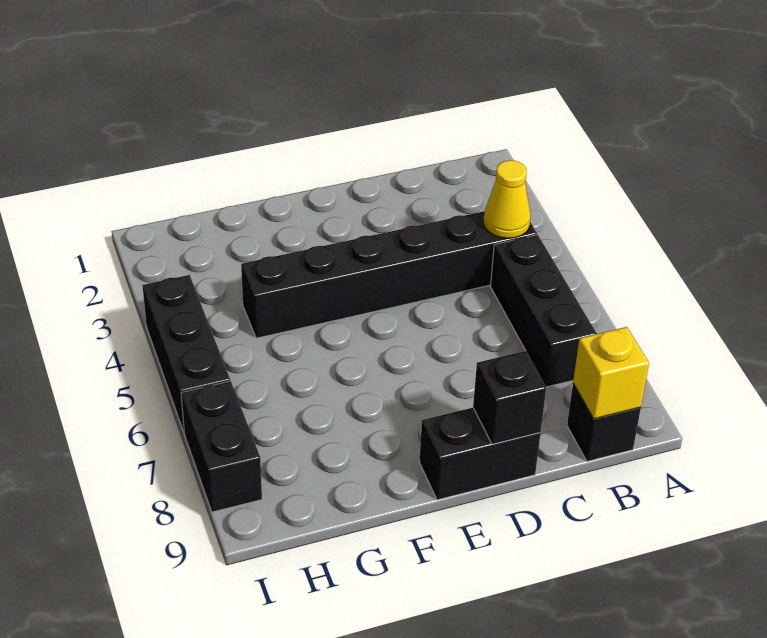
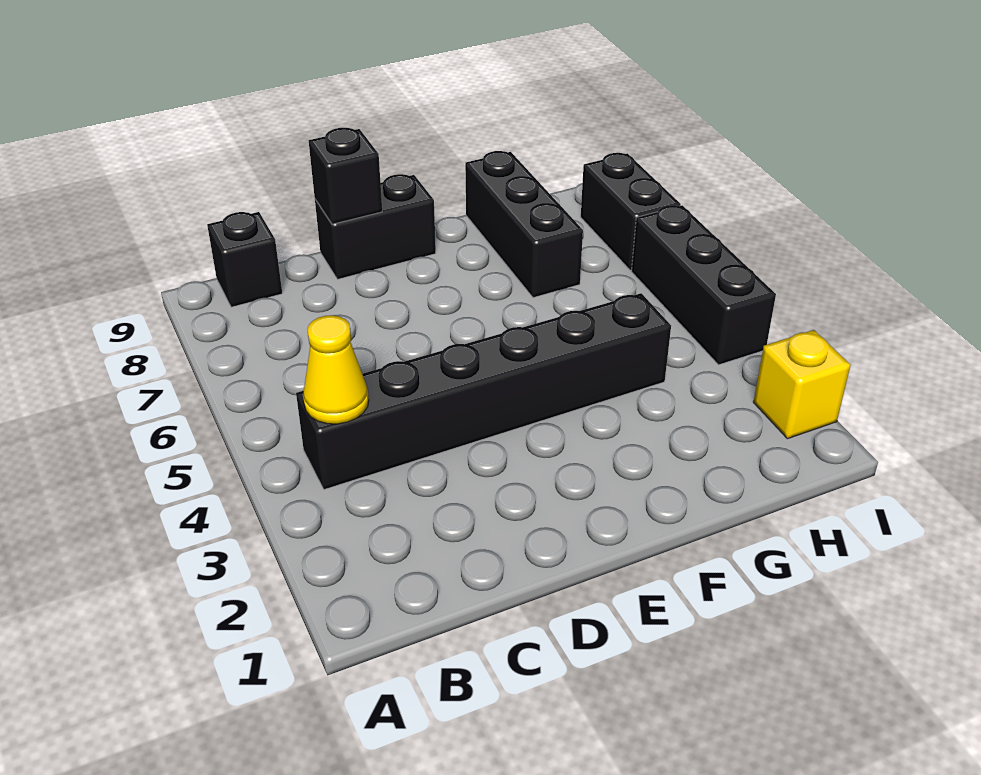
black brick B5:B7 level 1 -> black brick G7:G9 level 1
yellow brick B9 level 2 -> yellow brick I2 level 1

